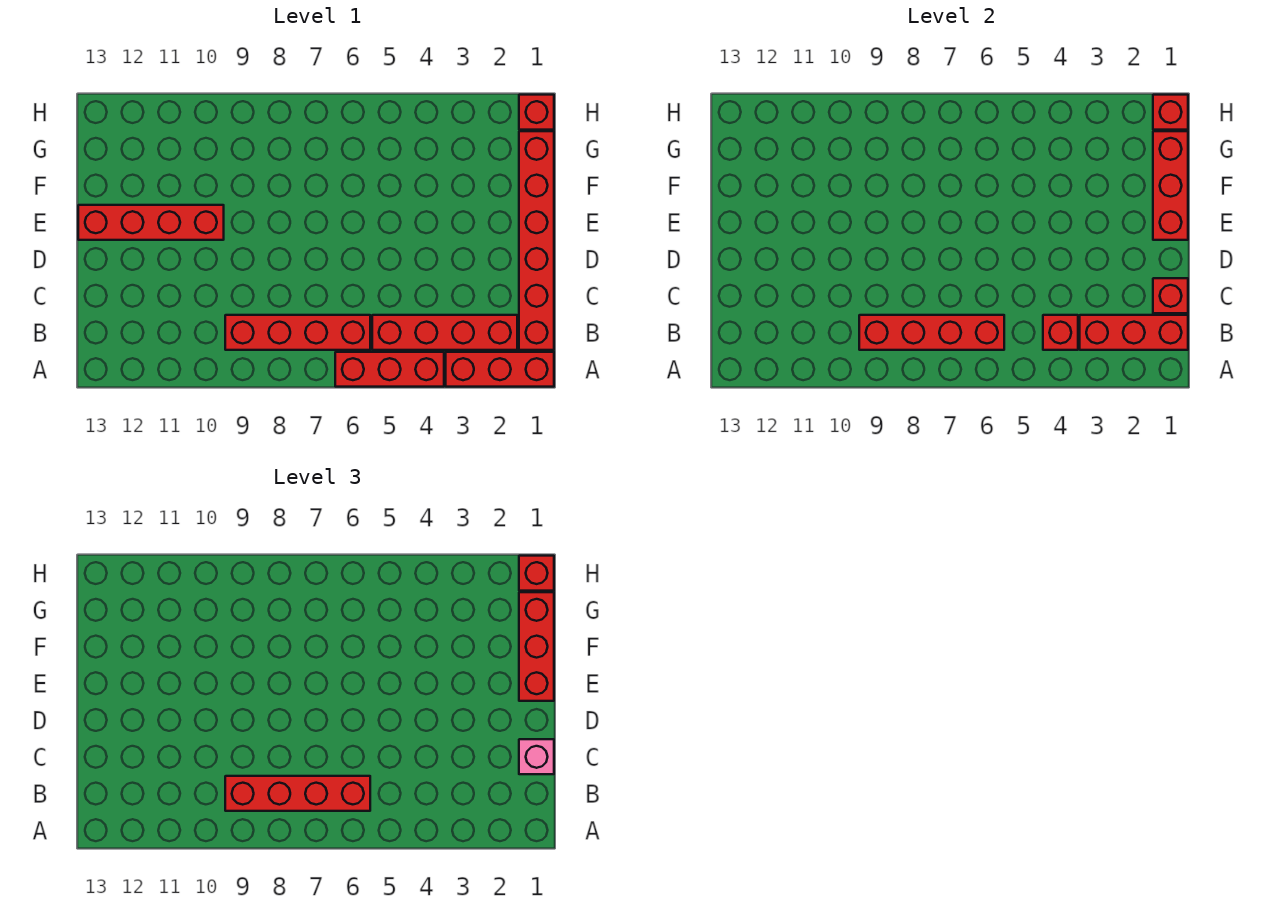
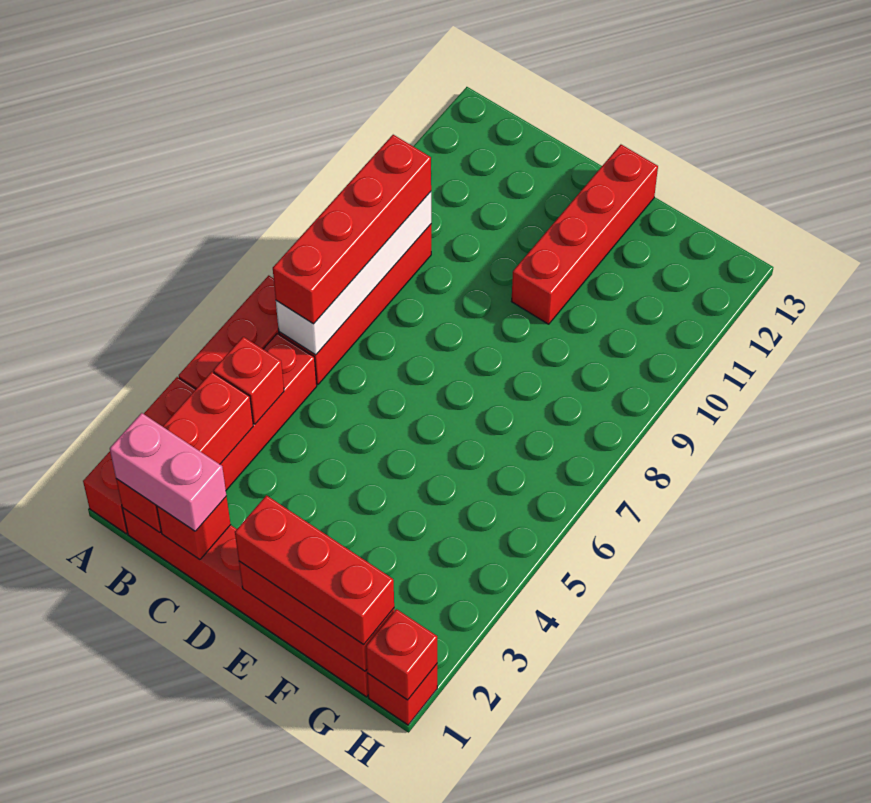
red brick B6:B9 level 2 -> white brick B6:B9 level 2
pink brick C1 level 3 -> pink brick B1:C1 level 3
red brick H1 level 3 -> none

